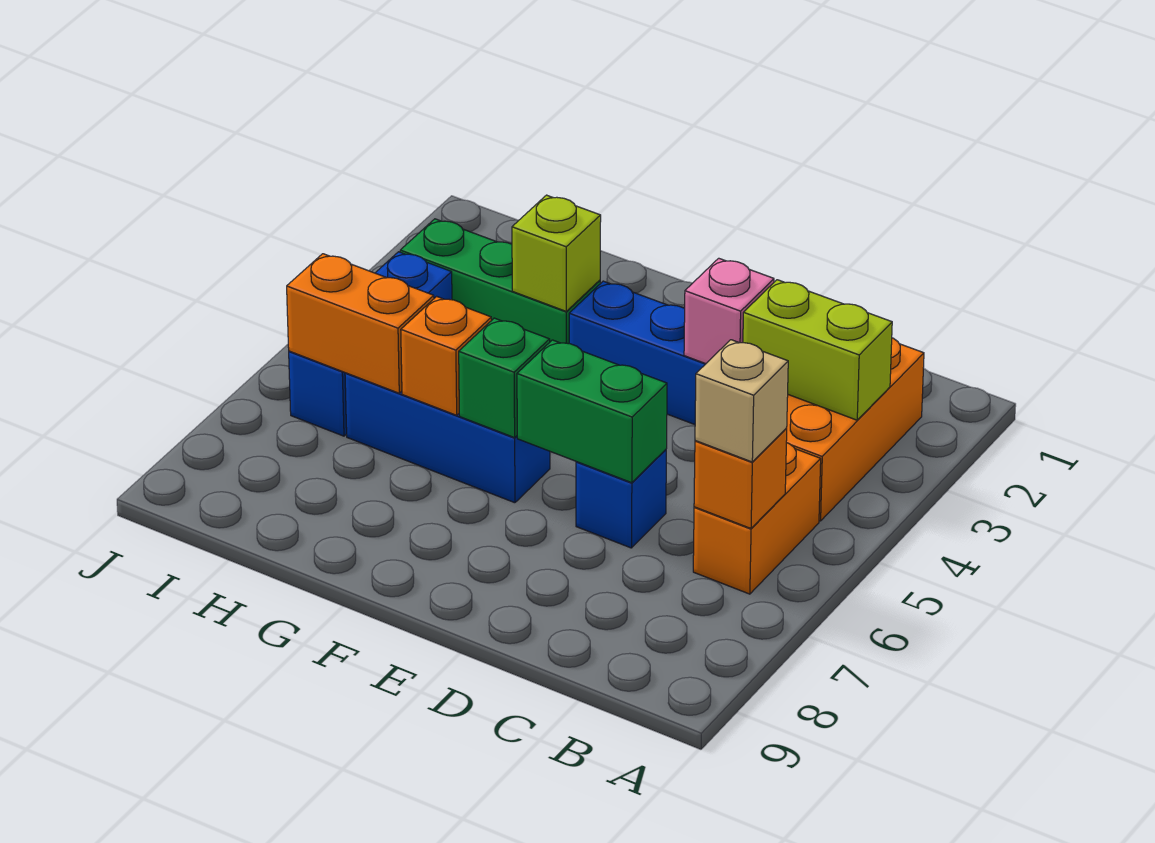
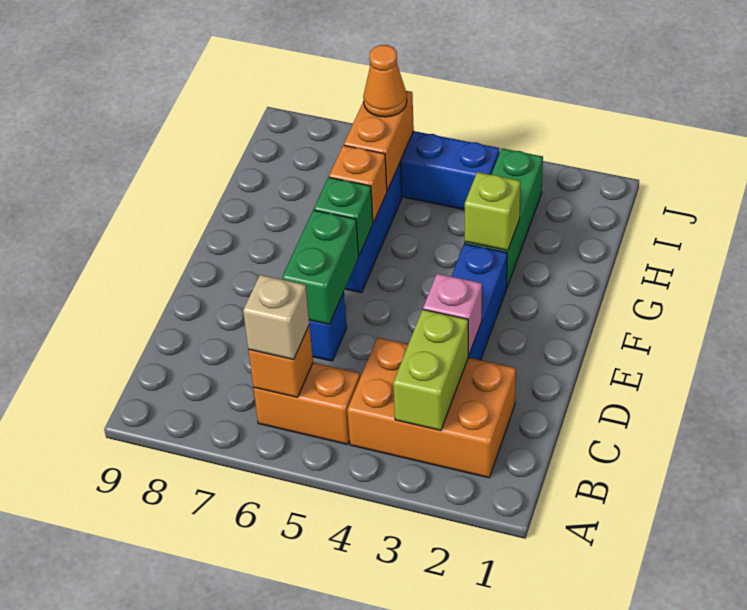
none -> orange cone I6 level 3

